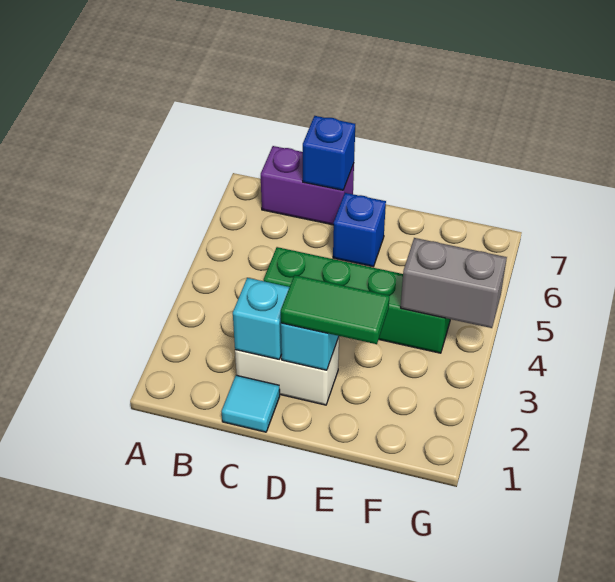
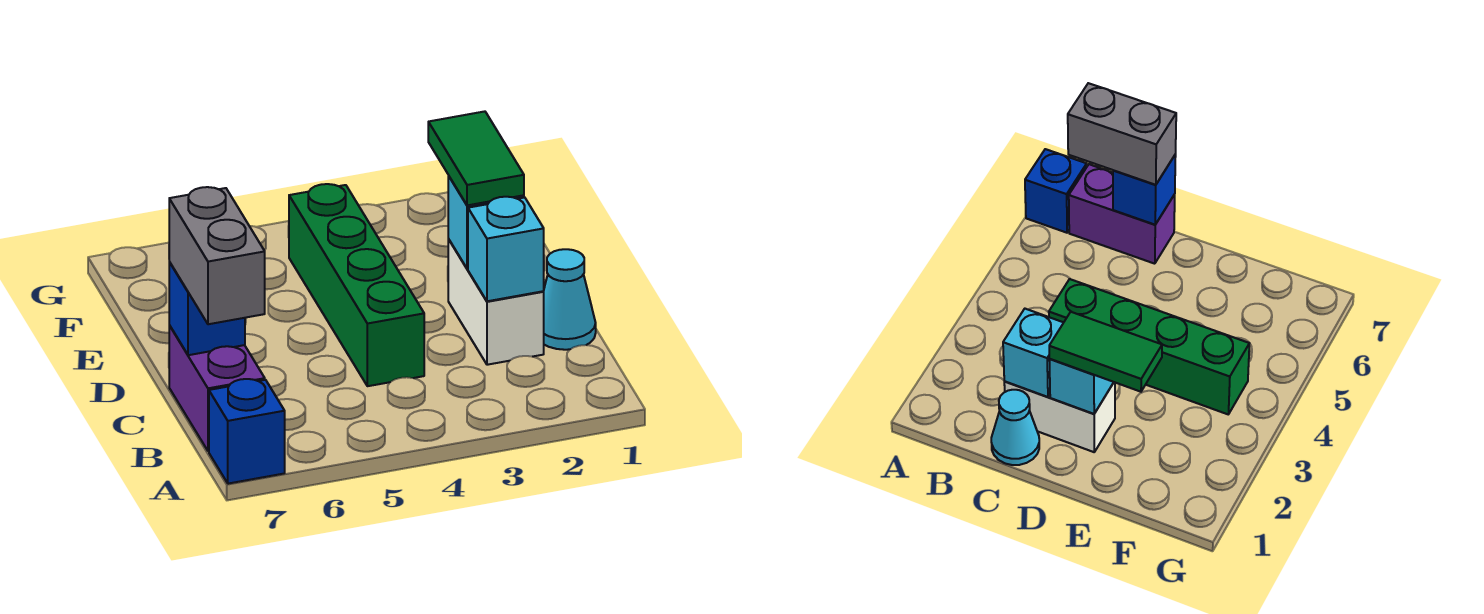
cyan tile C1 level 1 -> cyan cone C1 level 1
blue brick D6 level 1 -> blue brick A7 level 1
grey brick F4:G4 level 2 -> grey brick B7:C7 level 3

